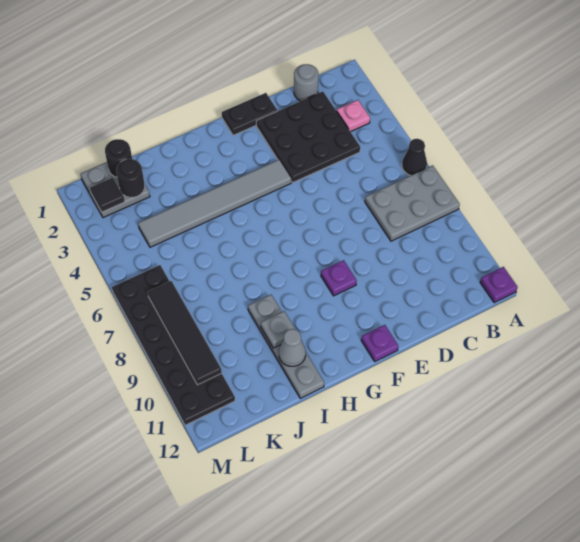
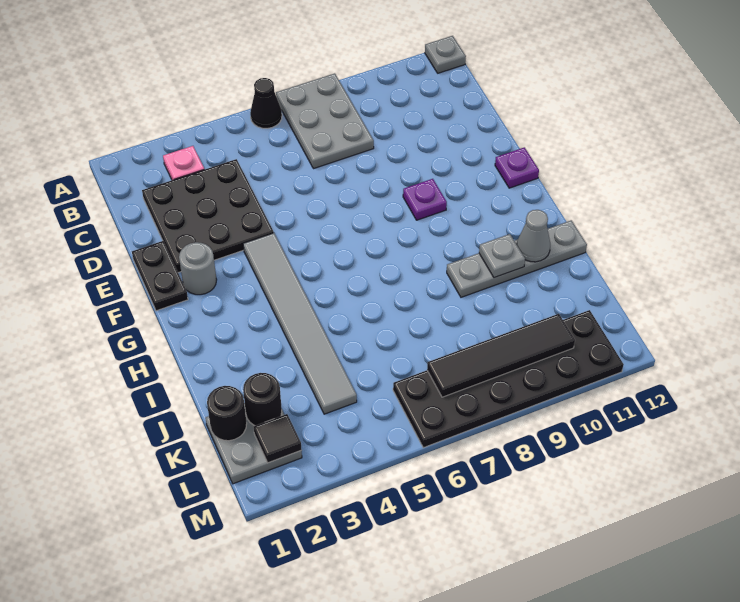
purple plate A12 level 1 -> grey plate A12 level 1
grey round brick C1 level 1 -> grey round brick F2 level 1

